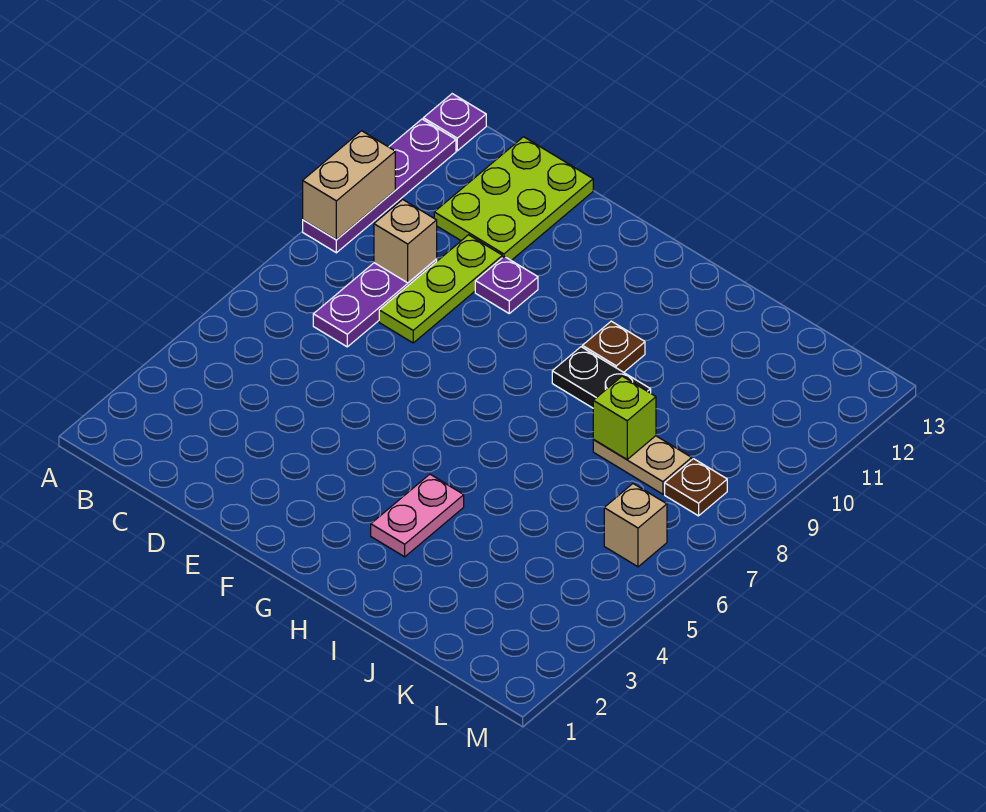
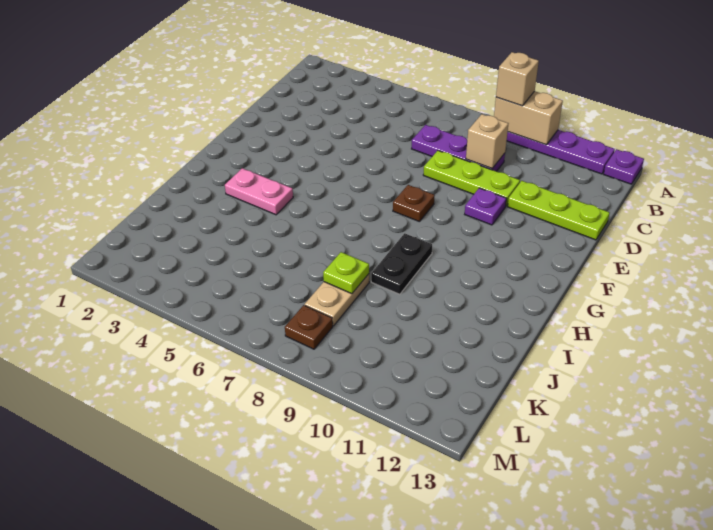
lime plate C11:D13 level 1 -> lime plate D11:D13 level 1
brown plate H10 level 1 -> brown plate F8 level 1
lime brick J8 level 2 -> lime plate J8 level 2
tan brick L6 level 1 -> tan brick A9 level 3

